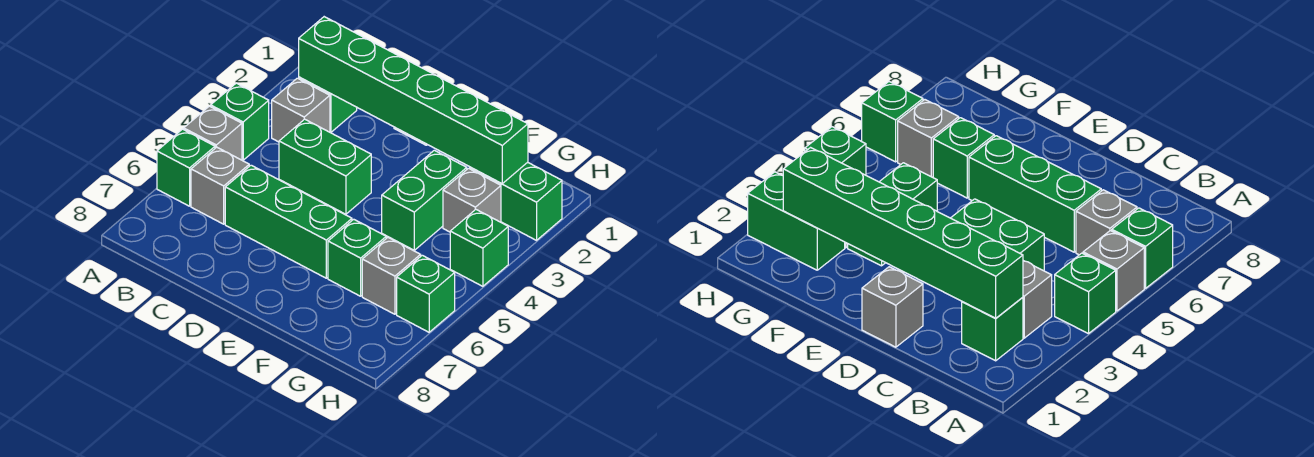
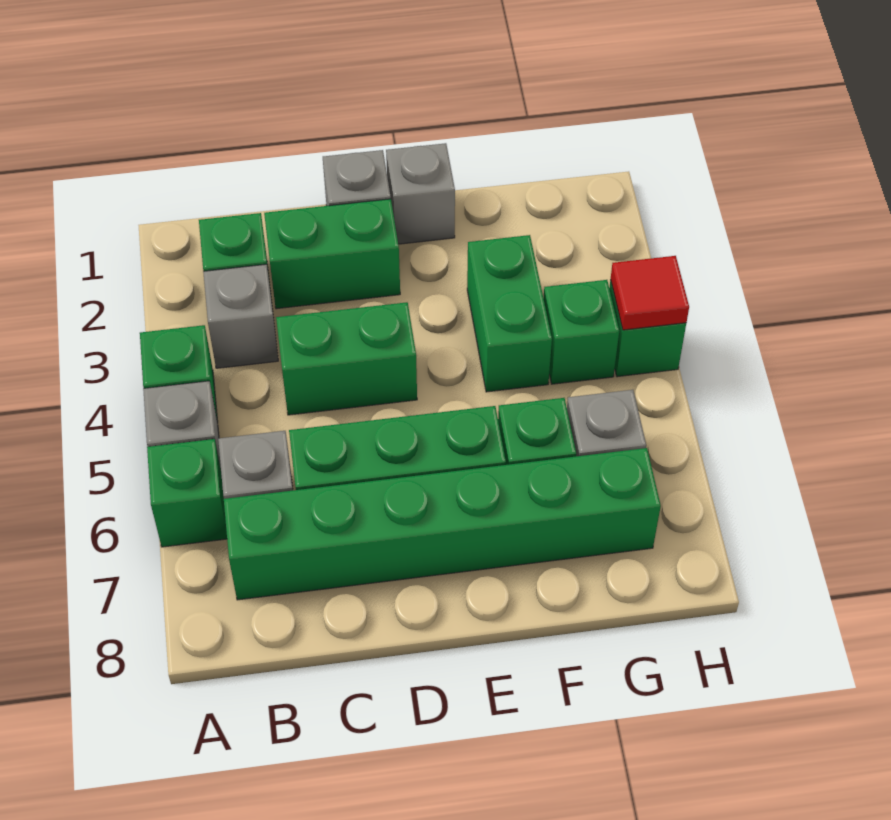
green brick B2:G2 level 2 -> green brick B7:G7 level 1
green brick G2:H2 level 1 -> green brick C2:D2 level 1
grey brick G3 level 1 -> grey brick E1 level 1
none -> red tile H4 level 2
green brick H6 level 1 -> green brick G4 level 1

